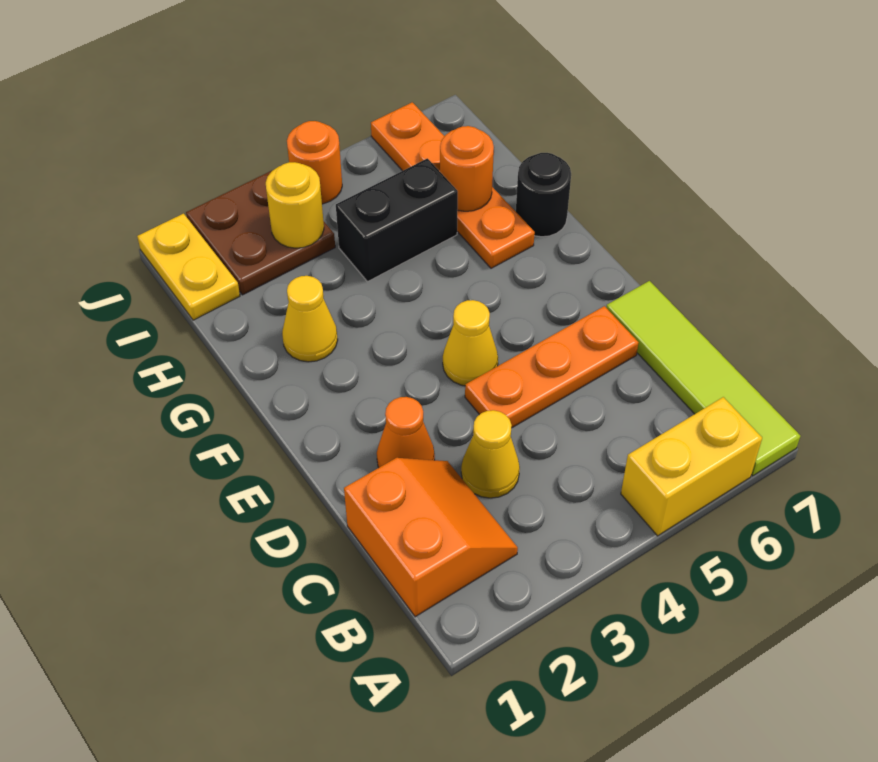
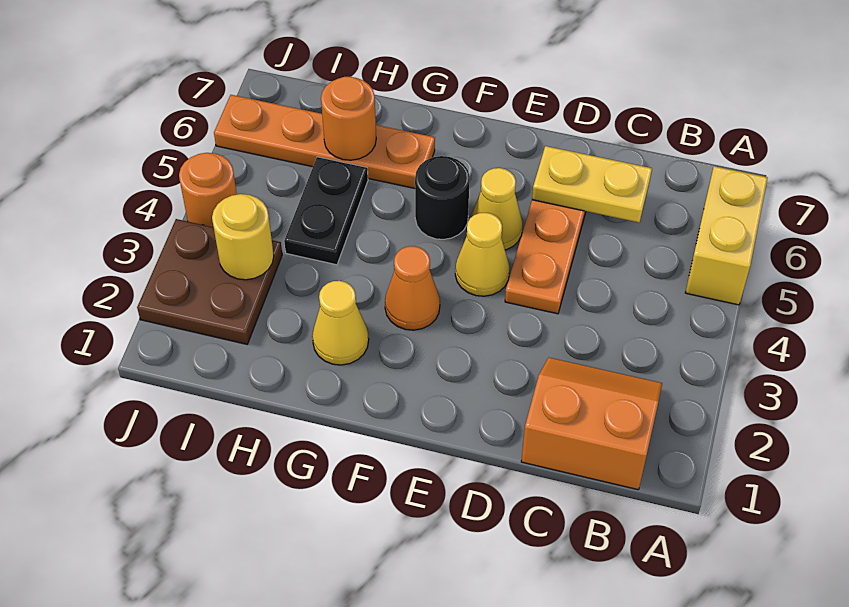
lime tile A7:D7 level 1 -> none
yellow cone C3 level 1 -> yellow cone E5 level 1
orange cone D2 level 1 -> orange cone F3 level 1
black round brick G7 level 1 -> black round brick F5 level 1
black brick H4:H5 level 1 -> black plate H4:H5 level 1
yellow plate I1:J1 level 1 -> yellow plate C6:D6 level 2

